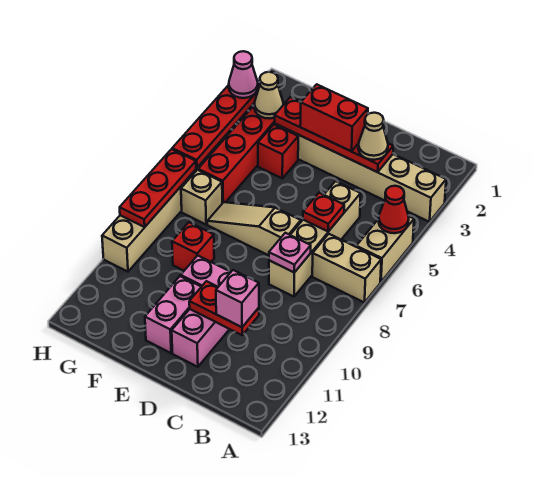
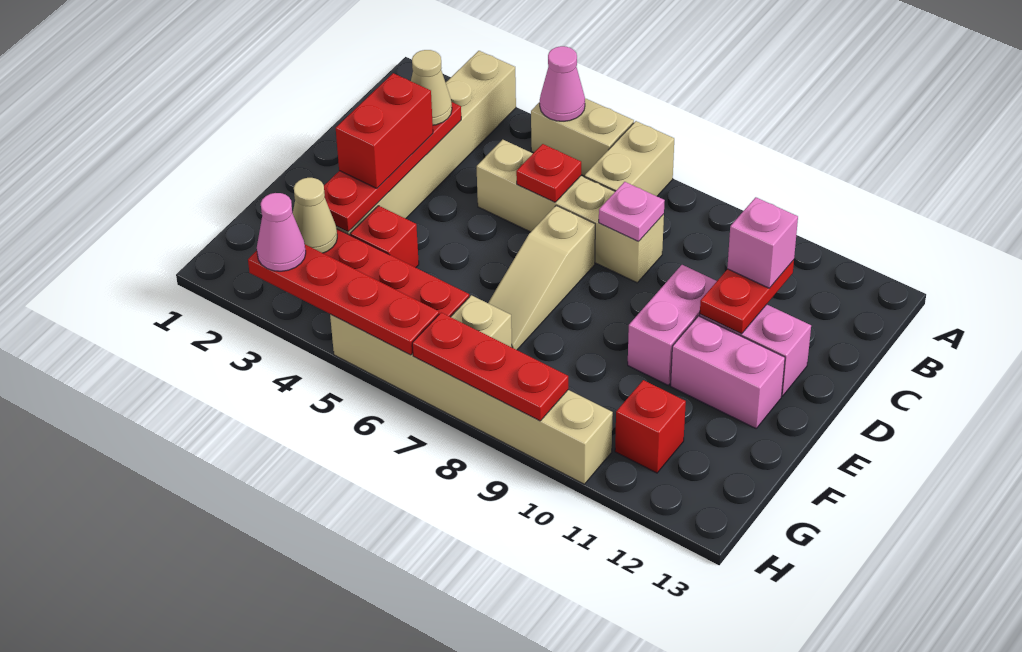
red cone A5 level 2 -> pink cone A5 level 2
red brick F9 level 1 -> red brick G11 level 1

